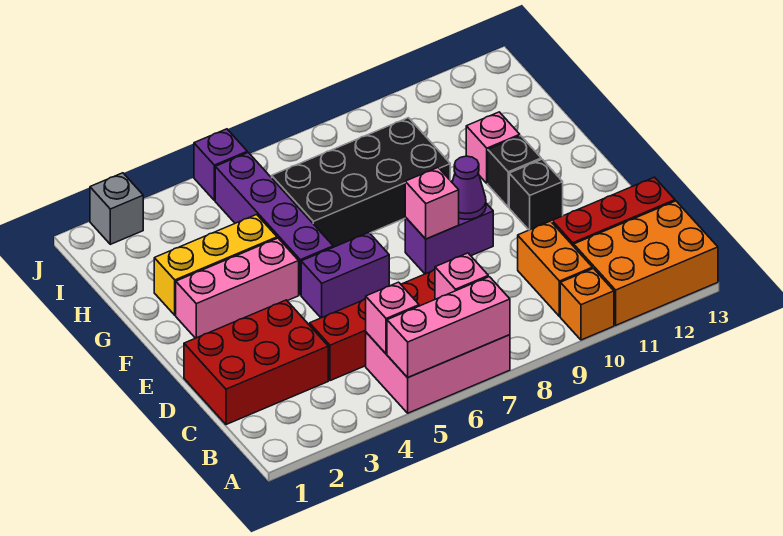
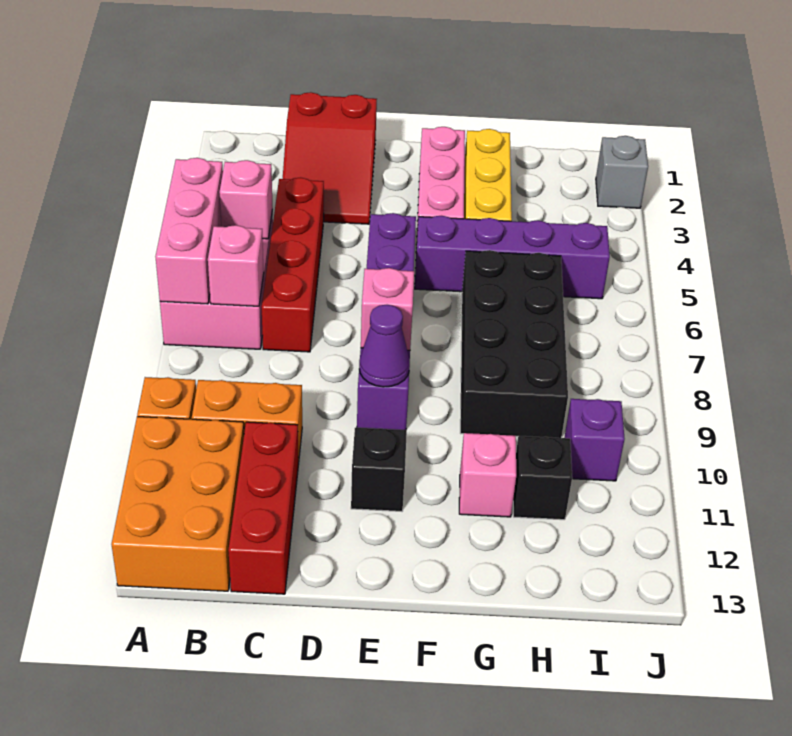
red brick C1:D3 level 1 -> red slope C1:D3 level 1 top 1
black brick F11 level 1 -> black brick H11 level 1
purple brick J5 level 1 -> purple brick I10 level 1

